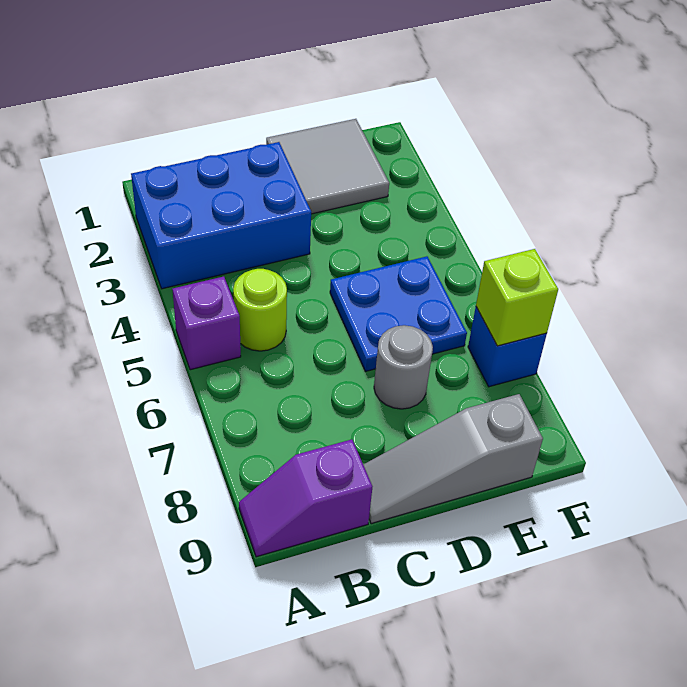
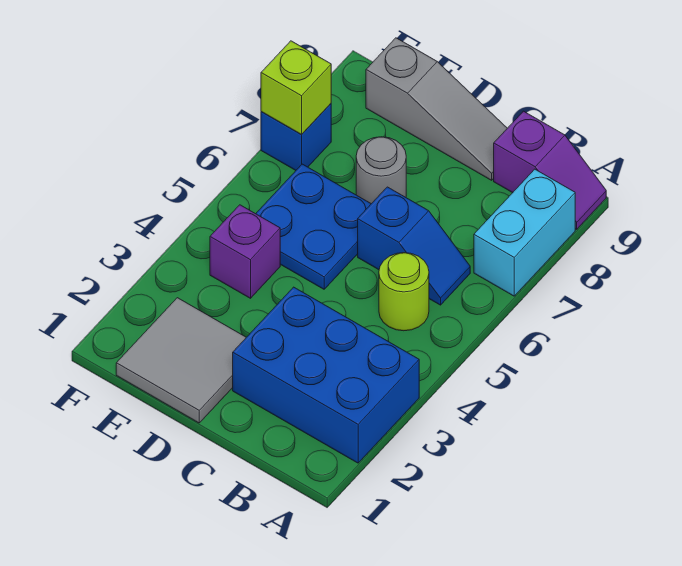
purple brick A5 level 1 -> purple brick E4 level 1
none -> cyan brick A7:A8 level 1
none -> blue slope B6:C6 level 1 top C

